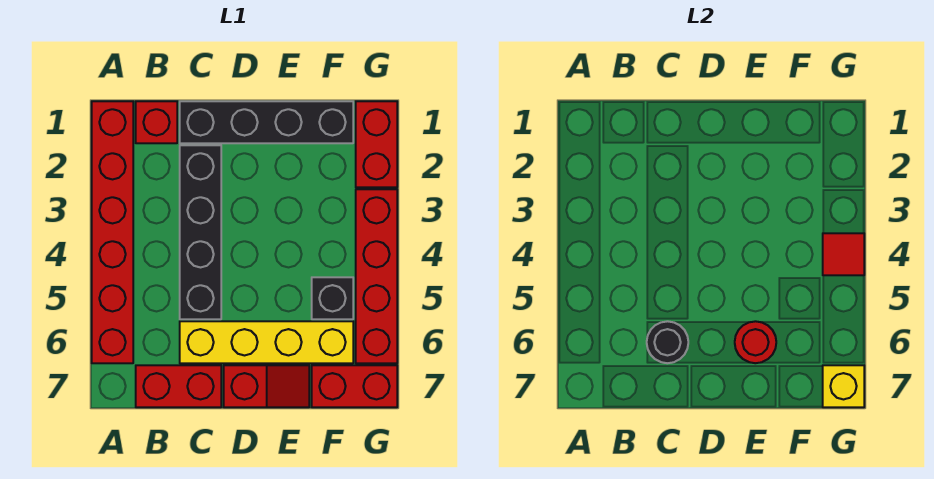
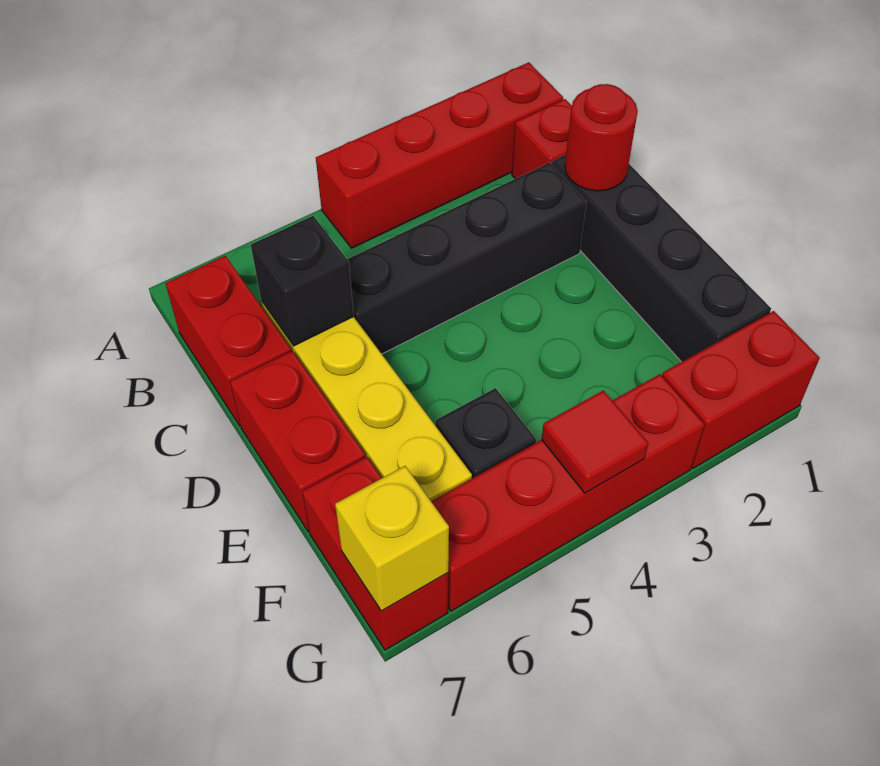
red brick A1:A6 level 1 -> red brick A1:A4 level 1
black round brick C6 level 2 -> black brick C6 level 2
red slope D7:E7 level 1 top D -> red brick D7:E7 level 1
red round brick E6 level 2 -> red round brick C1 level 2

